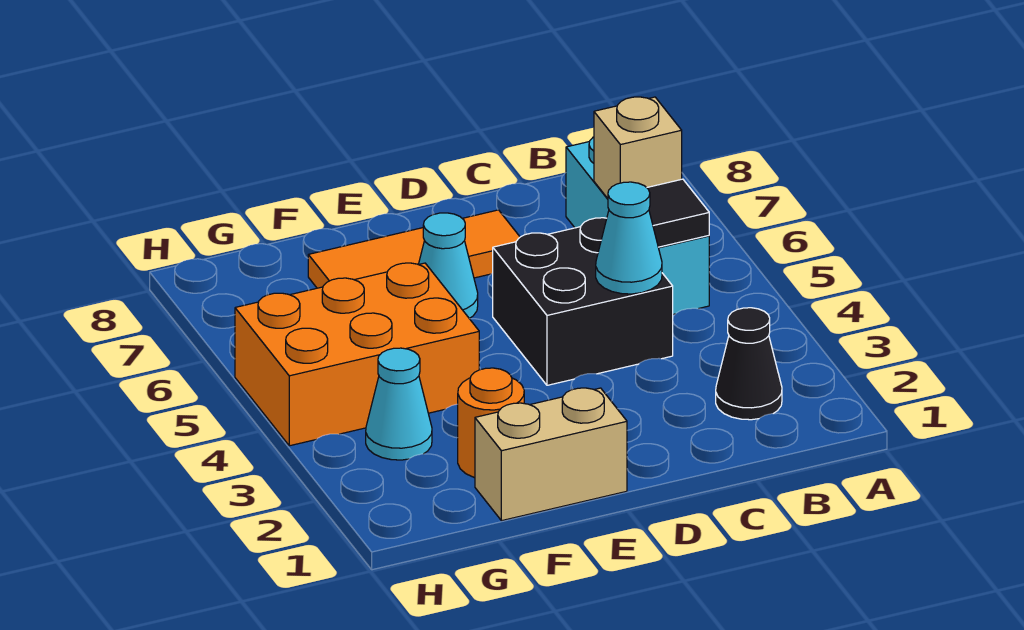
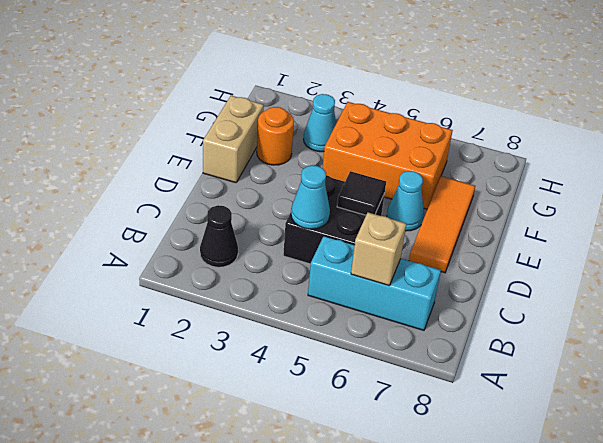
black tile B5 level 2 -> black tile D5 level 2
orange brick F4:H5 level 1 -> orange brick F4:G6 level 1

